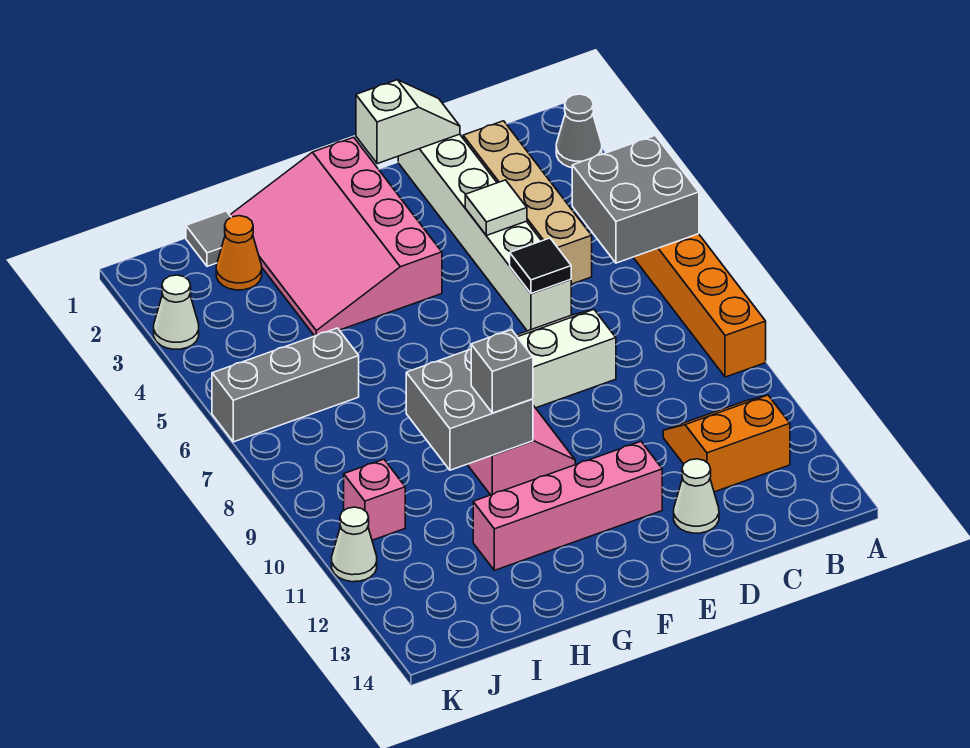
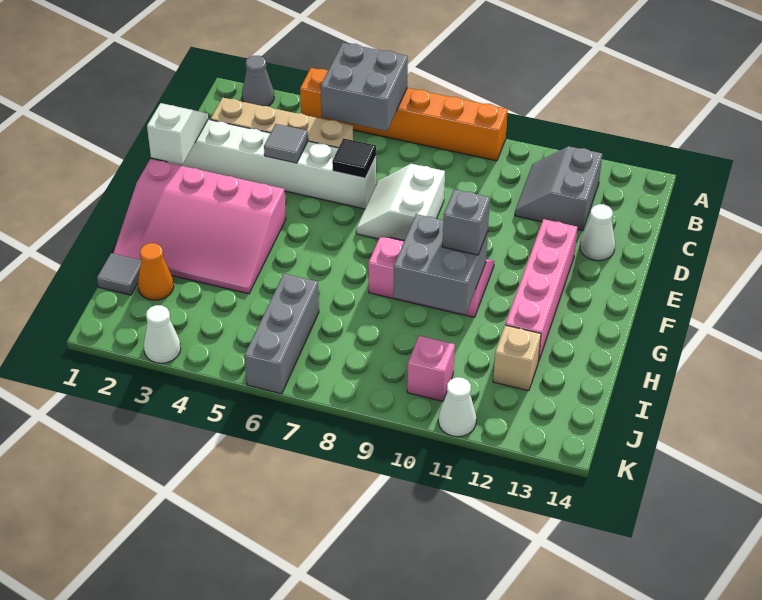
orange slope B11:C12 level 1 top 12 -> grey slope B11:C12 level 1 top 12
white tile D4 level 2 -> grey tile D4 level 2
none -> tan brick I12 level 1

